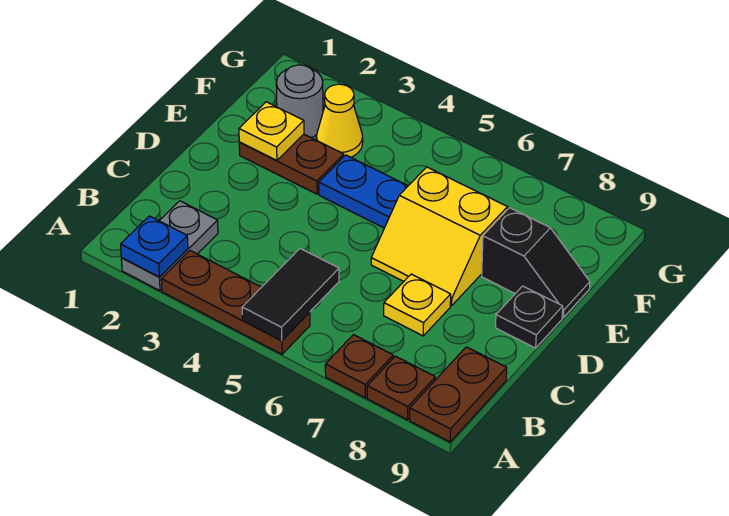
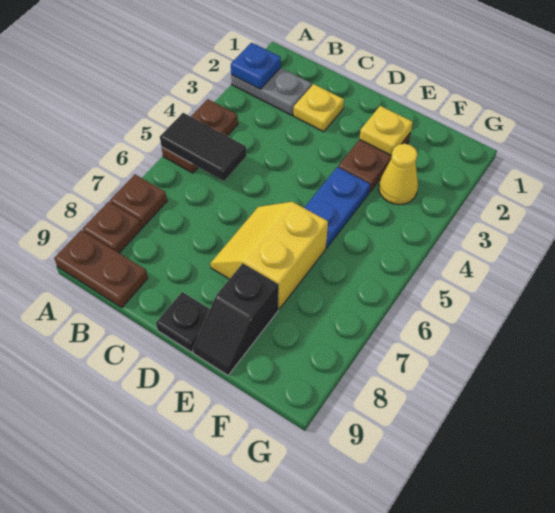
brown plate A3:A5 level 1 -> brown plate A4:A5 level 1
yellow plate C7 level 1 -> yellow plate C2 level 1
grey round brick F2 level 1 -> none

